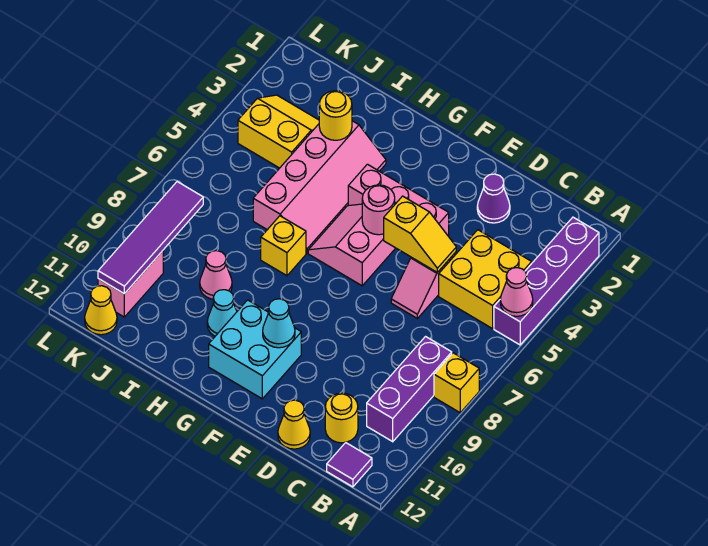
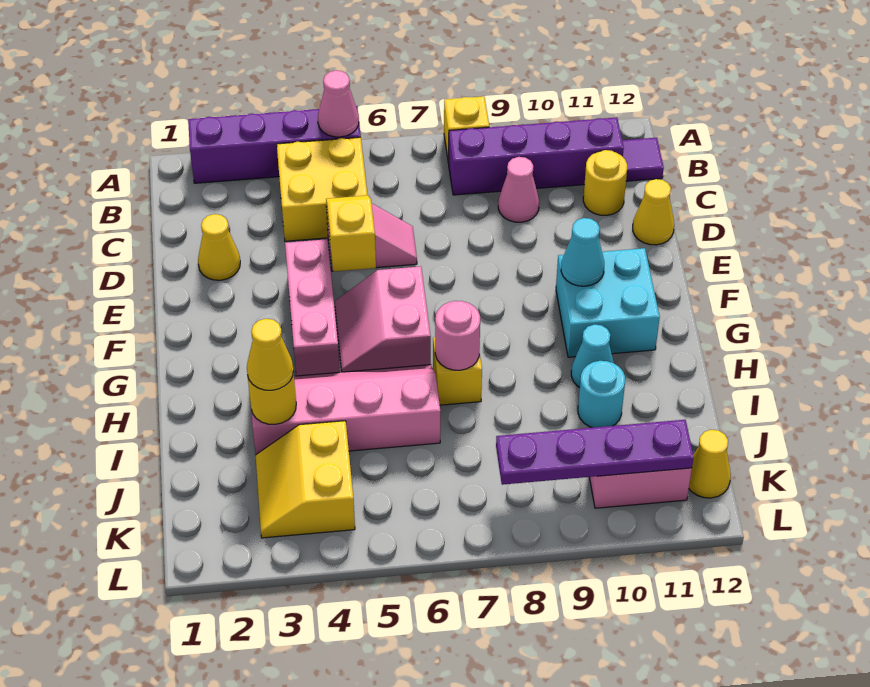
purple brick B8:B10 level 1 -> purple brick B8:B11 level 1
purple cone D2 level 1 -> yellow cone D2 level 1
pink slope F5:G6 level 1 top F -> pink slope F5:G6 level 1 top 6
pink round brick F5 level 2 -> pink round brick H7 level 2
none -> yellow cone I3 level 3
pink cone I9 level 1 -> pink cone C9 level 1
none -> cyan round brick I10 level 1
purple tile K8:K11 level 2 -> purple plate K8:K11 level 2

